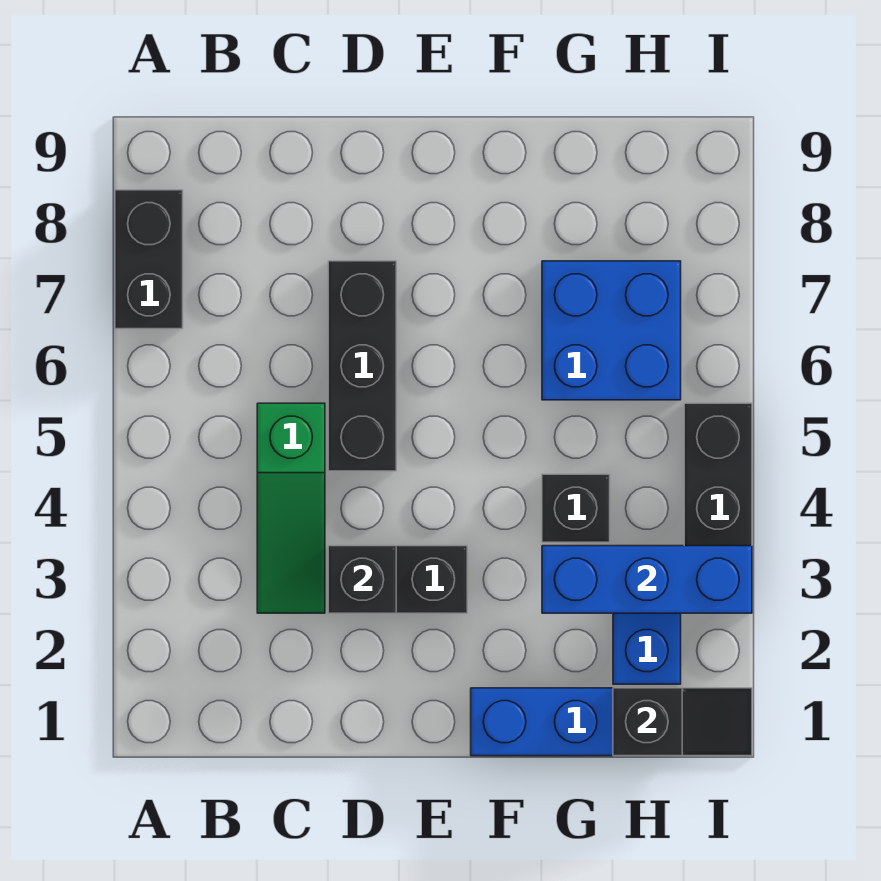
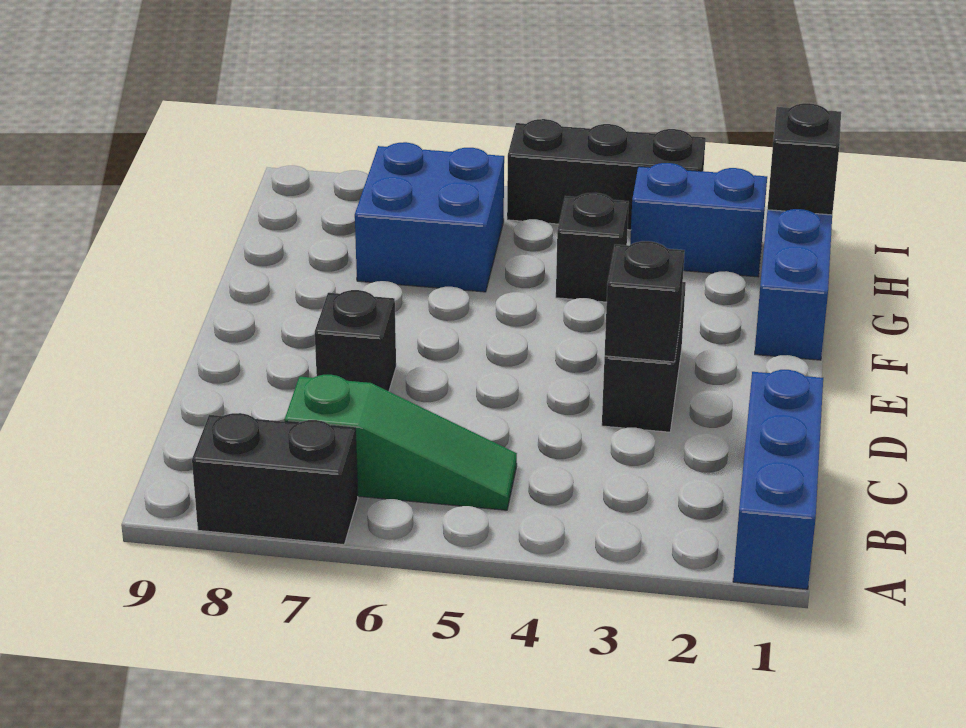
green slope C3:C5 level 1 top 5 -> green slope B5:B7 level 1 top 7
black brick D5:D7 level 1 -> black brick D7 level 1
blue brick G3:I3 level 2 -> blue brick A1:C1 level 1

